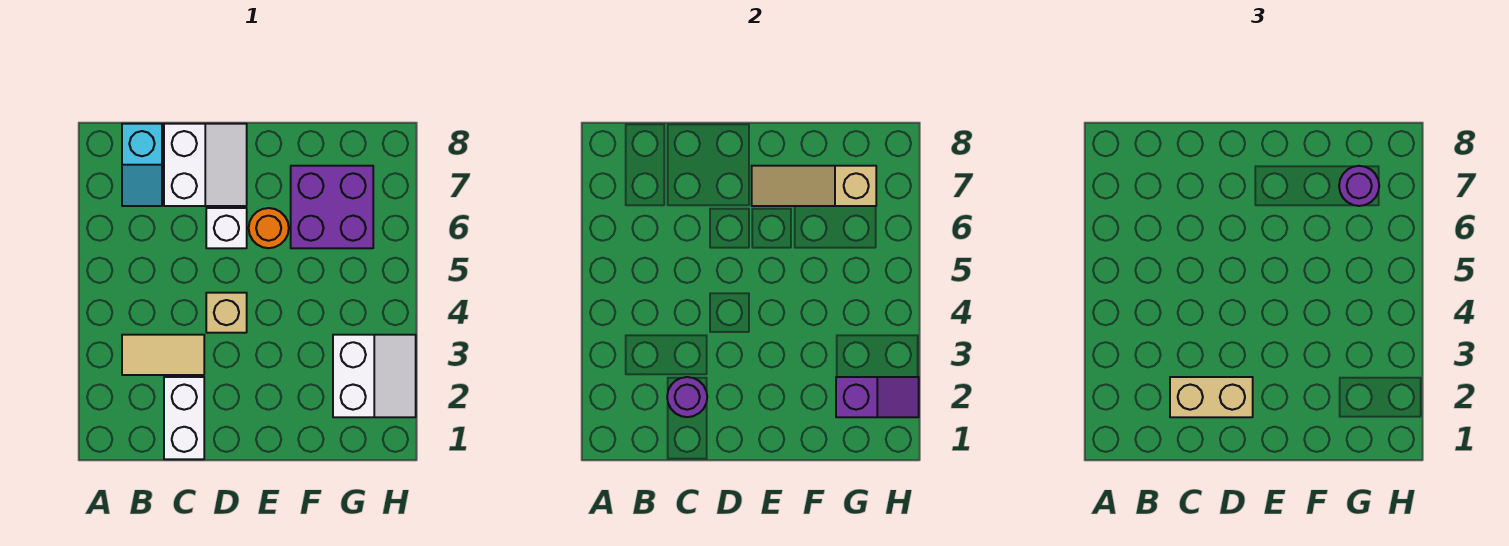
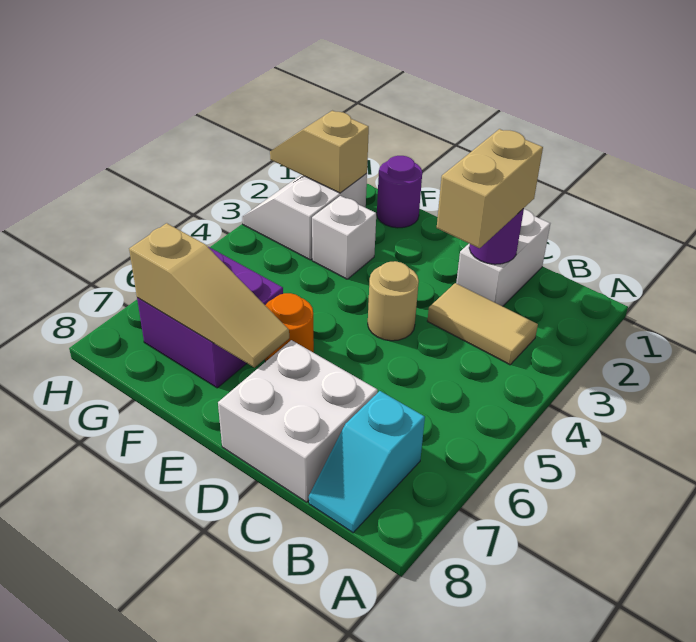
cyan slope B7:B8 level 1 top 8 -> cyan slope B7:B8 level 1 top 7
tan brick C2:D2 level 3 -> tan brick C2:C3 level 3
white slope C7:D8 level 1 top C -> white brick C7:D8 level 1
tan brick D4 level 1 -> tan round brick D4 level 1
white brick D6 level 1 -> white brick F3 level 1
purple slope G2:H2 level 2 top G -> tan slope G2:H2 level 2 top G
purple round brick G7 level 3 -> purple round brick F1 level 1

